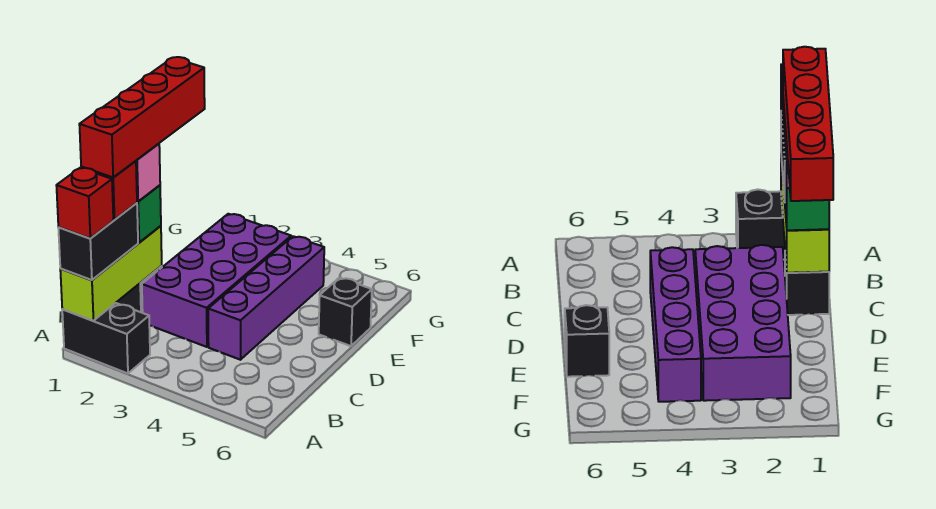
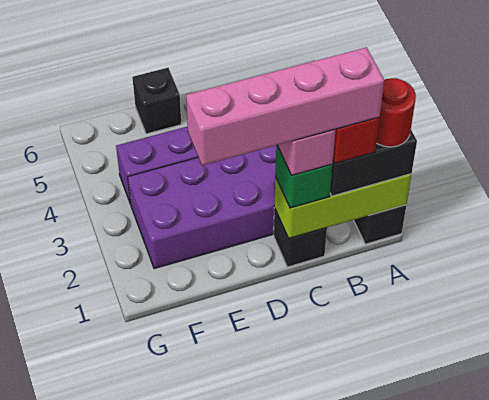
red brick A1 level 4 -> red round brick A1 level 4
red brick B1:E1 level 5 -> pink brick B1:E1 level 5

